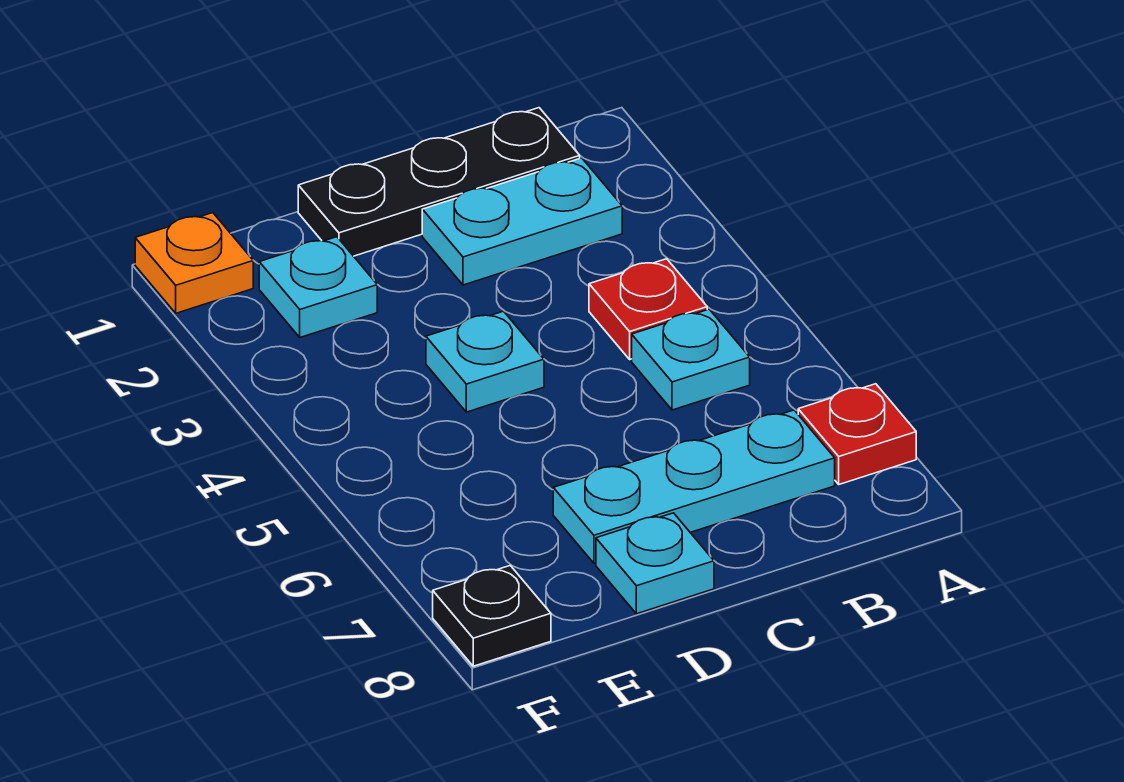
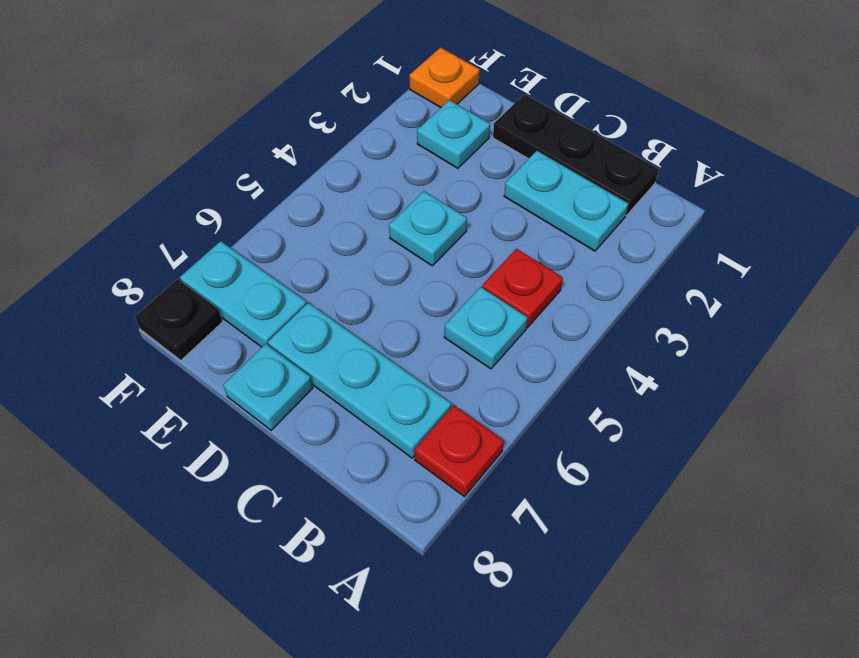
none -> cyan plate E7:F7 level 1

